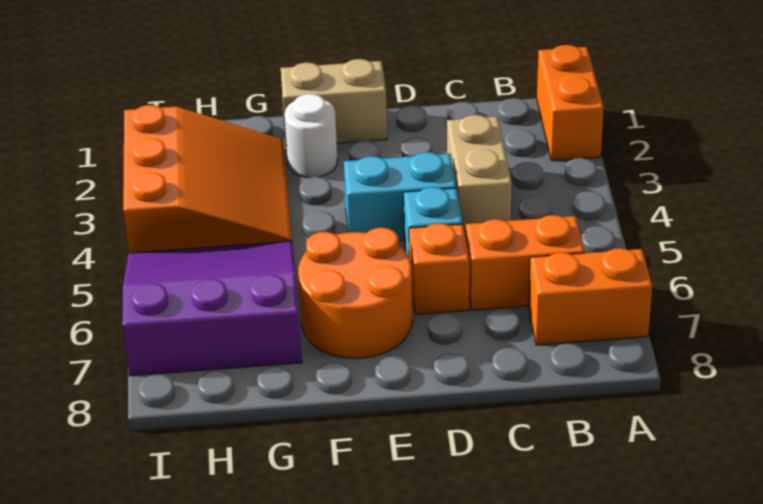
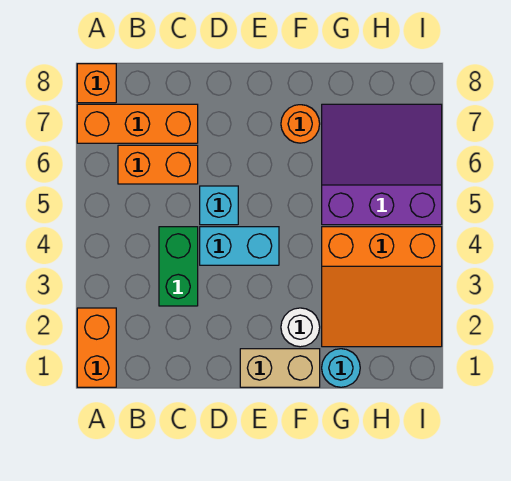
orange brick A7:B7 level 1 -> orange brick A7:C7 level 1
tan brick C3:C4 level 1 -> green brick C3:C4 level 1
orange brick D6 level 1 -> orange brick A8 level 1
orange round brick E6:F7 level 1 -> orange round brick F7 level 1
none -> cyan round brick G1 level 1
orange slope G2:I4 level 1 top I -> orange slope G2:I4 level 1 top 4
purple slope G5:I7 level 1 top 7 -> purple slope G5:I7 level 1 top 5

